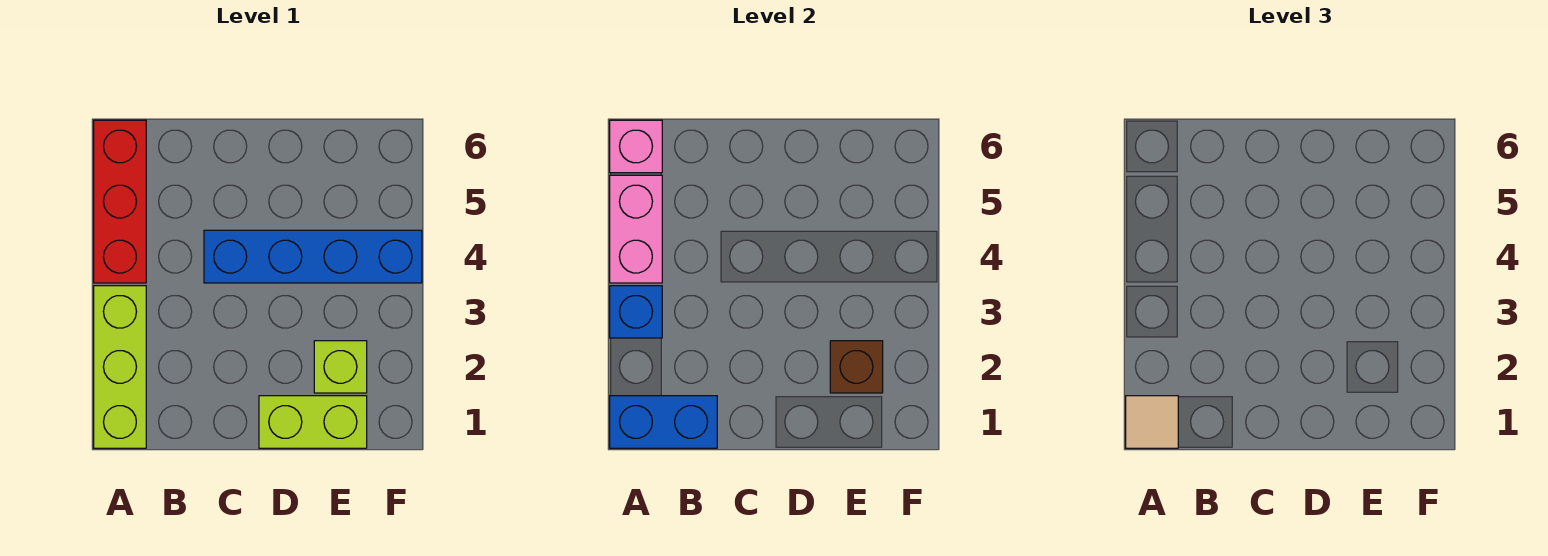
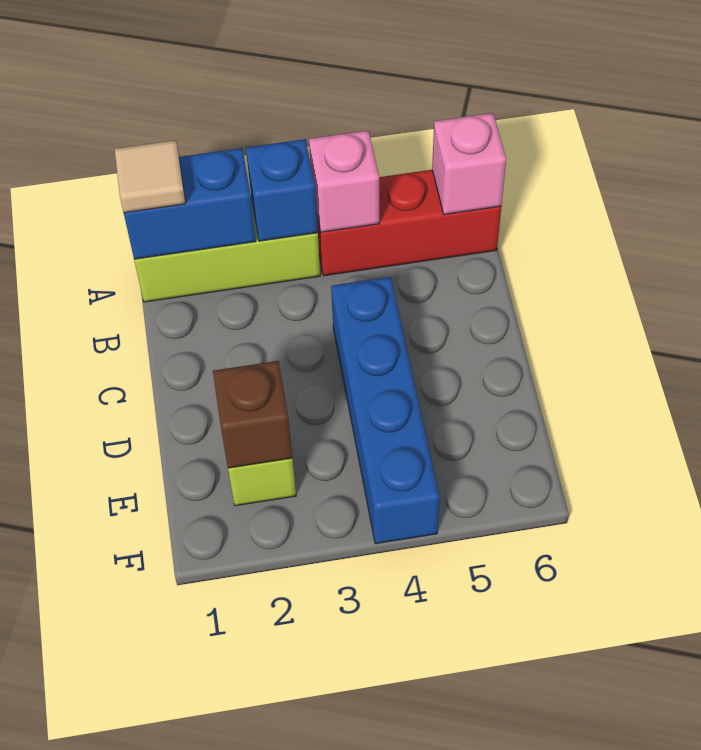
blue brick A1:B1 level 2 -> blue brick A1:A2 level 2
pink brick A4:A5 level 2 -> pink brick A4 level 2
lime brick D1:E1 level 1 -> none

